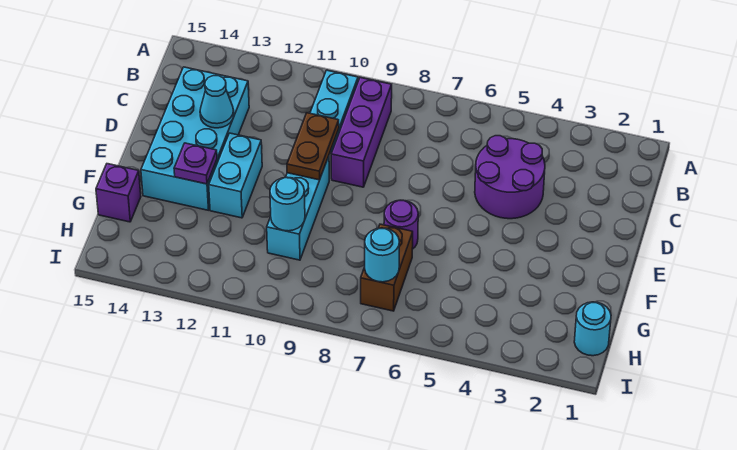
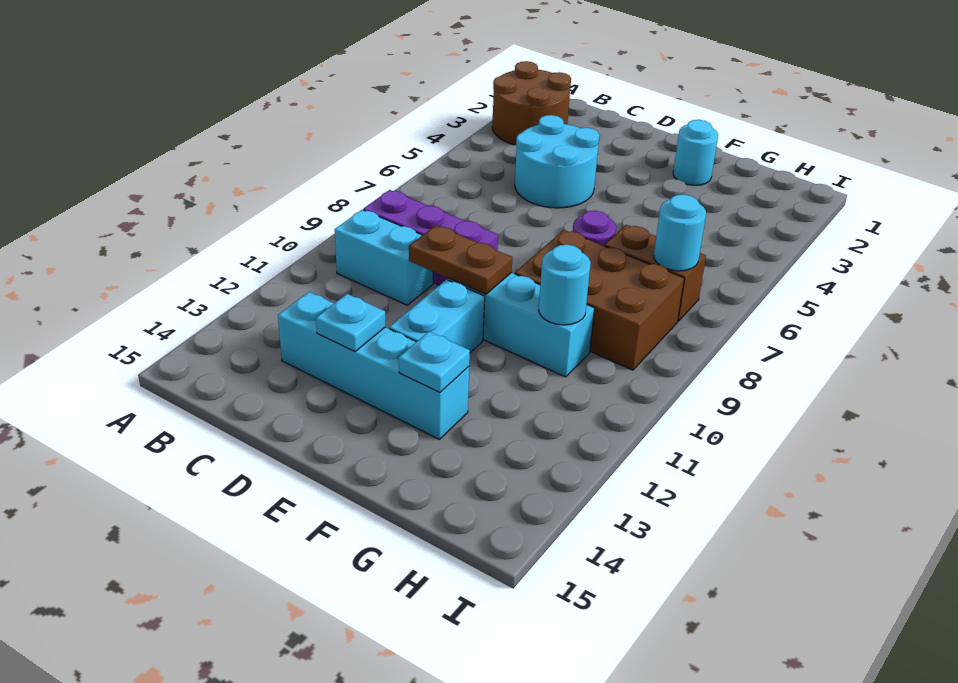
none -> brown round brick A2:B3 level 1
purple round brick C4:D5 level 1 -> cyan round brick C4:D5 level 1
cyan brick C13:F14 level 1 -> cyan brick C13:F13 level 1
cyan cone D13 level 2 -> cyan plate D13 level 2
cyan brick E12:F12 level 1 -> cyan brick E11:E12 level 1
none -> brown brick F8:H9 level 1
purple plate F13 level 2 -> cyan plate F13 level 2
purple brick G15 level 1 -> none
cyan round brick H1 level 1 -> cyan round brick F2 level 1

